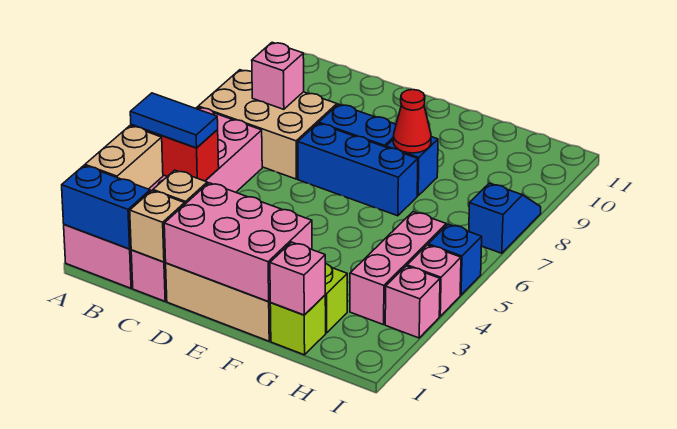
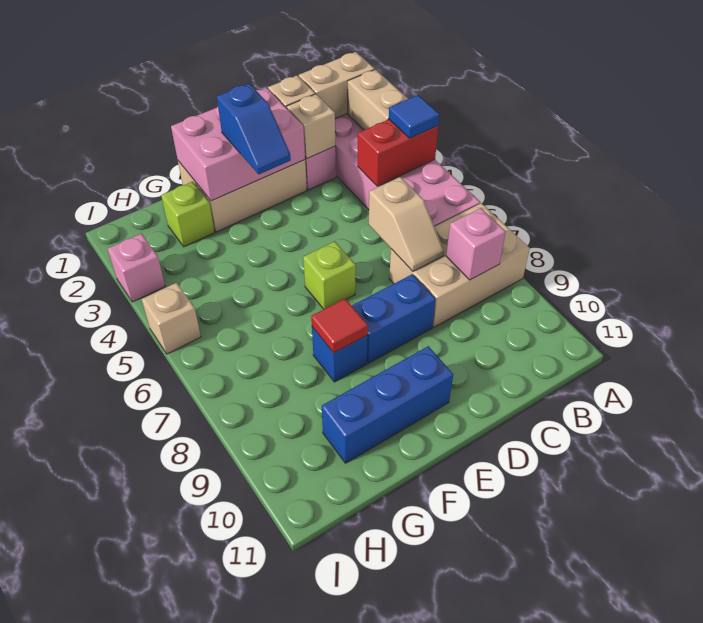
blue brick A1:B1 level 2 -> tan brick A1:B1 level 2
blue tile A4:B4 level 3 -> blue tile A4 level 3
none -> tan slope C6:C7 level 2 top 6
blue brick D7:F7 level 1 -> blue brick E10:G10 level 1
red cone F8 level 2 -> red tile F8 level 2
lime brick G1 level 1 -> lime brick E6 level 1
pink brick G1 level 2 -> none
pink brick H3:H5 level 1 -> none
pink brick I4 level 1 -> none
blue brick I5 level 1 -> tan brick I5 level 1
blue slope I7:I8 level 1 top 7 -> blue slope E2:E3 level 3 top 2

